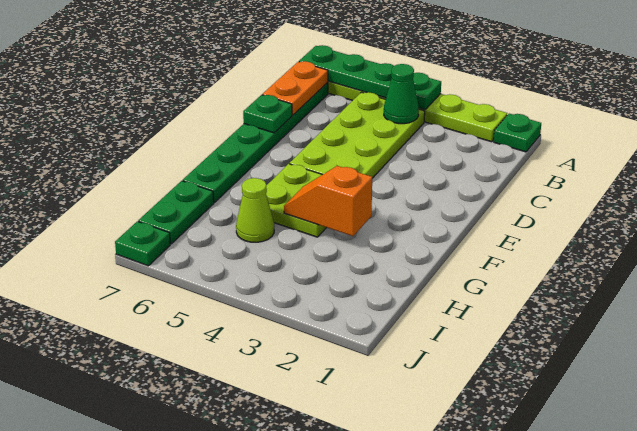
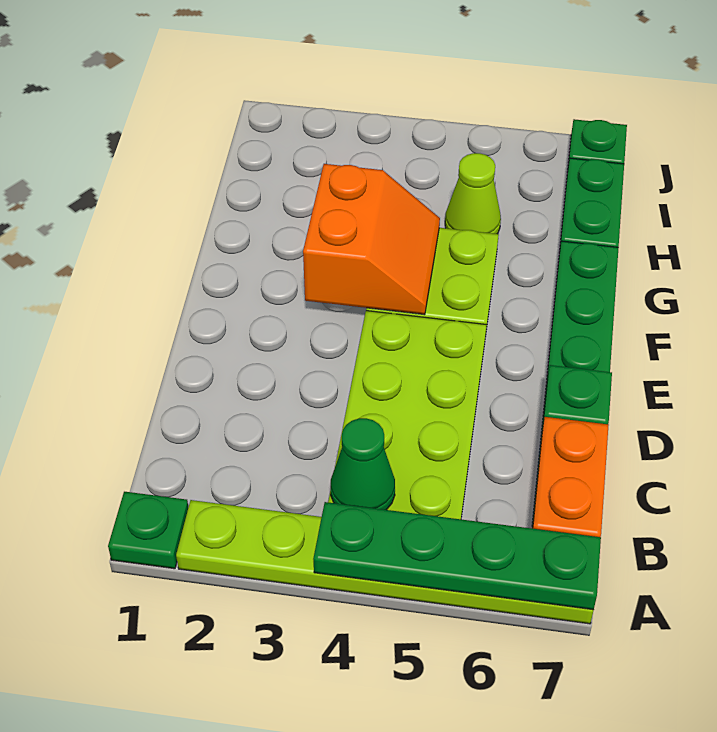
orange slope G3:G4 level 2 top 3 -> orange slope F3:G4 level 2 top 3

